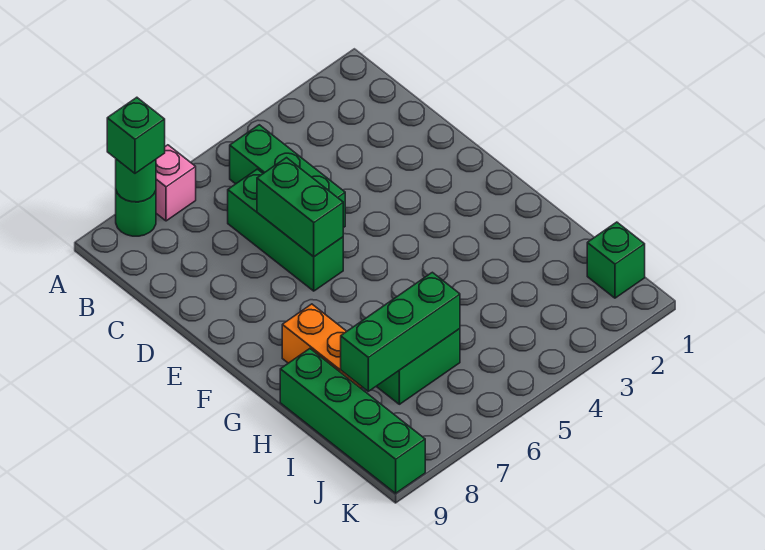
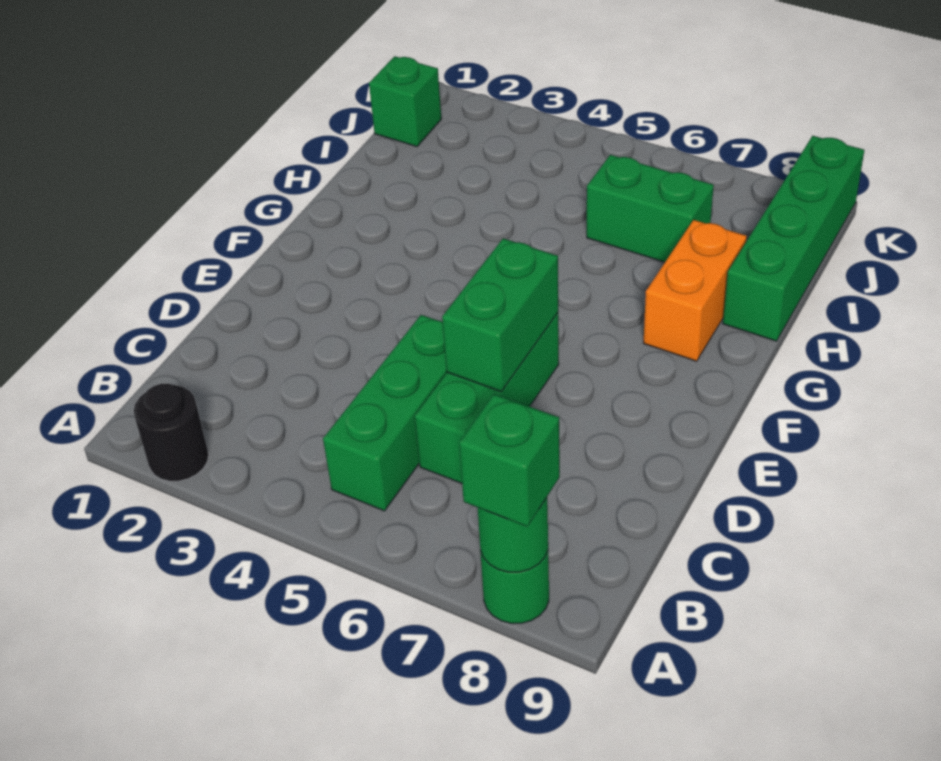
none -> black round brick A2 level 1
pink brick A7 level 1 -> none
green brick I6:I8 level 2 -> none

